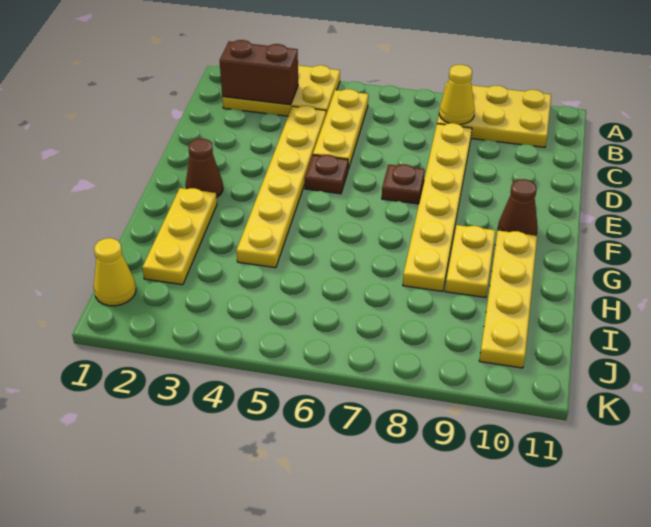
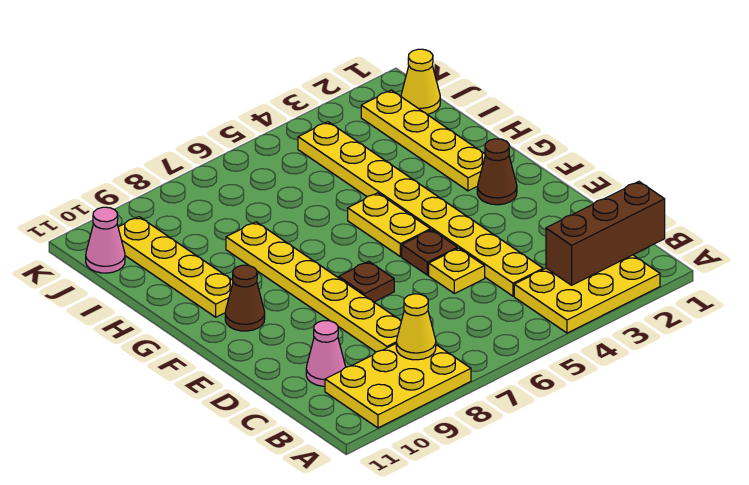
brown brick B2:B3 level 2 -> brown brick B1:B3 level 2
yellow plate B5:D5 level 1 -> yellow plate D5 level 1
yellow plate C4:H4 level 1 -> yellow plate C4:J4 level 1
none -> pink cone C10 level 1
yellow plate G2:I2 level 1 -> yellow plate G2:J2 level 1
yellow plate G9:H9 level 1 -> yellow plate F5:G5 level 1
none -> pink cone J11 level 1

